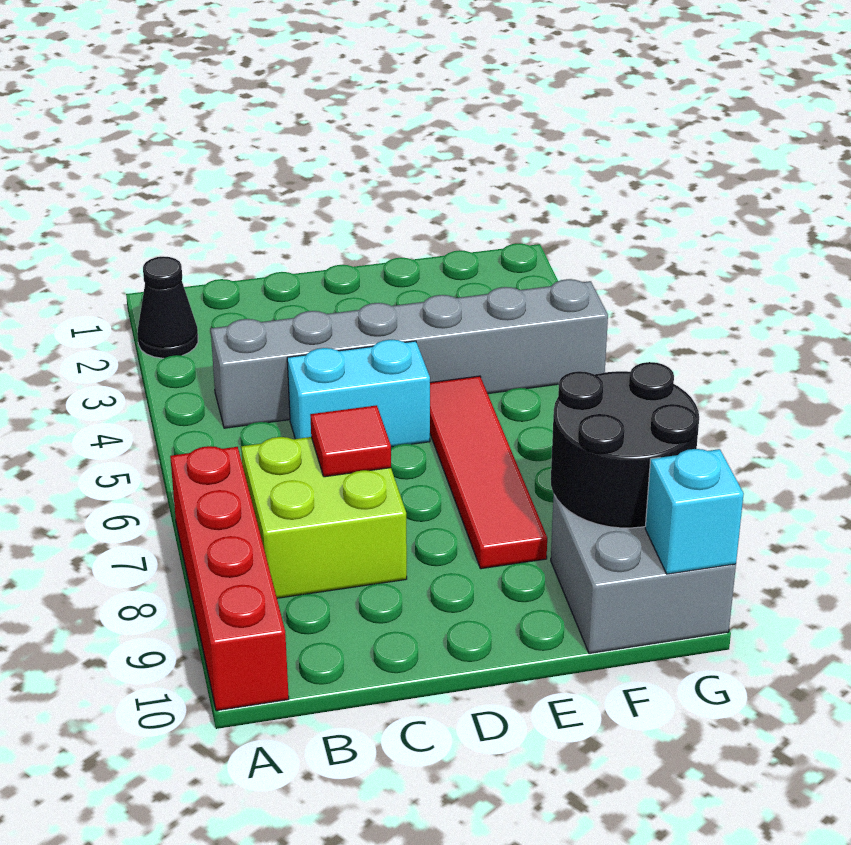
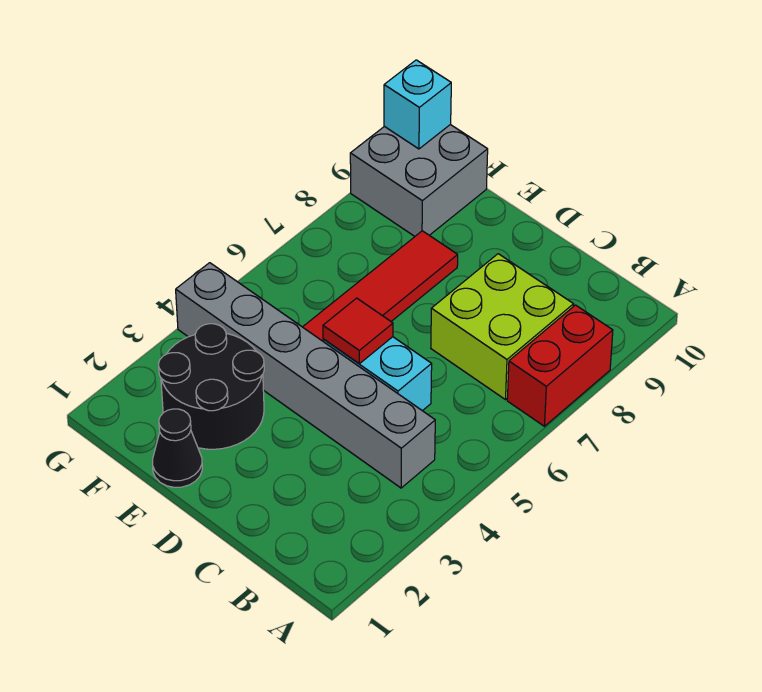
black cone A2 level 1 -> black cone E1 level 1
red brick A7:A10 level 1 -> red brick A7:A8 level 1
red tile C7 level 2 -> red tile D5 level 2
black round brick F8:G9 level 2 -> black round brick E2:F3 level 1

